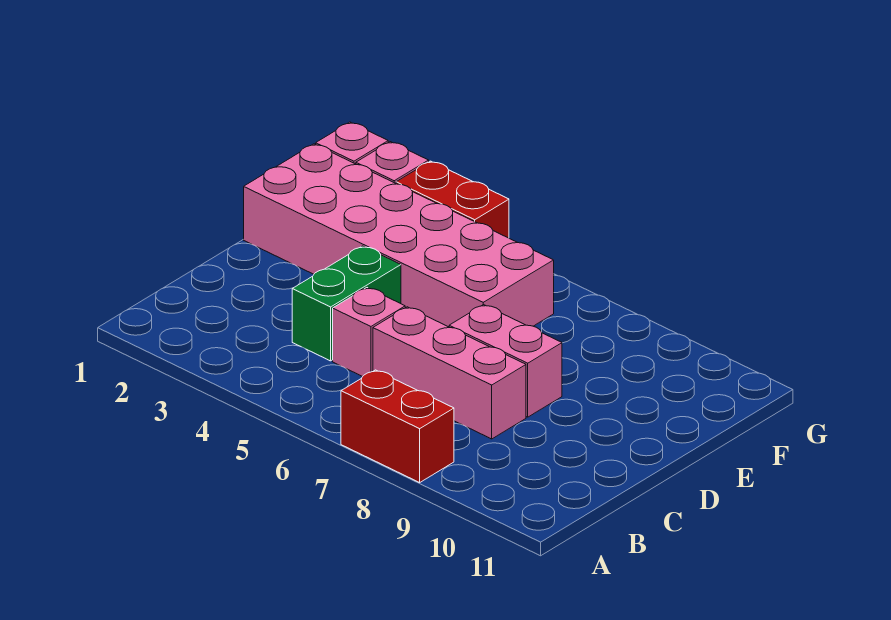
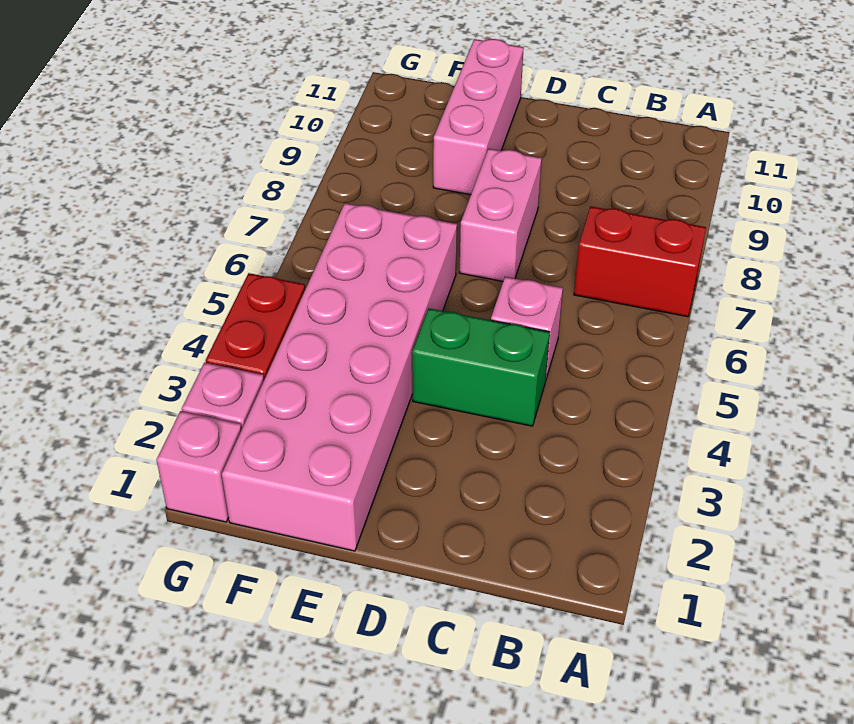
red brick A7:A8 level 1 -> red brick A7:B7 level 1
pink brick C6:C8 level 1 -> pink brick E9:E11 level 1

